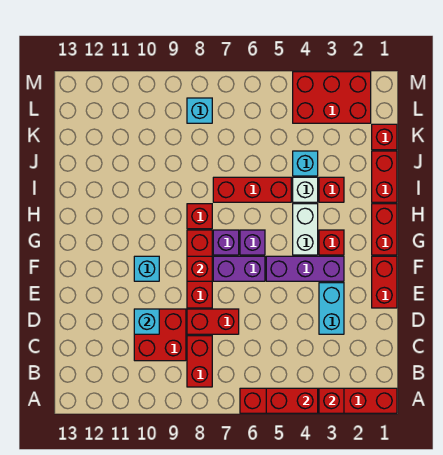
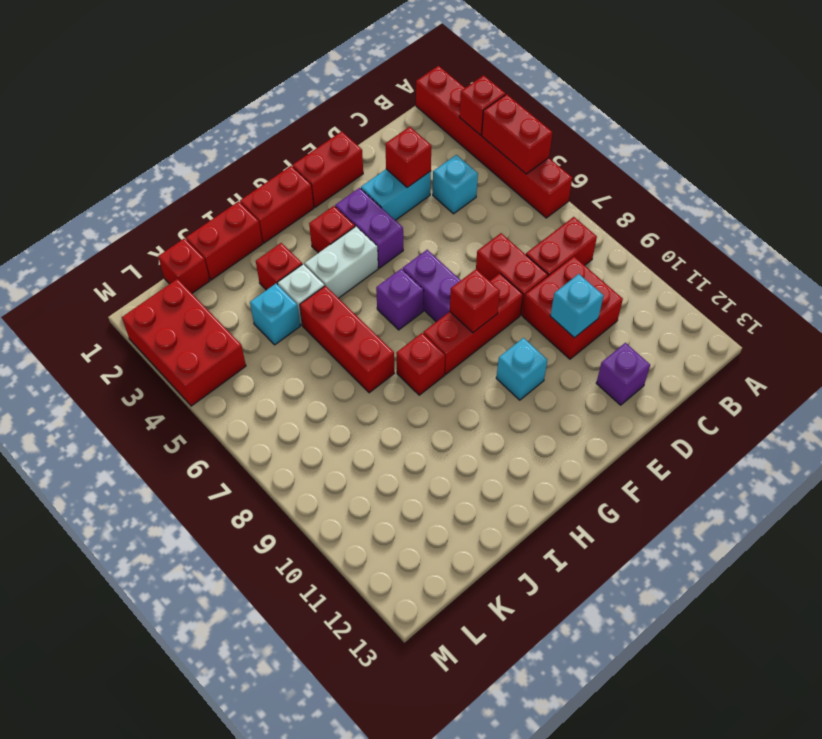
none -> red brick D3 level 2
purple brick F3:F5 level 1 -> purple brick F3:F4 level 1
purple brick G7 level 1 -> purple brick D12 level 1
cyan brick L8 level 1 -> cyan brick C4 level 1

